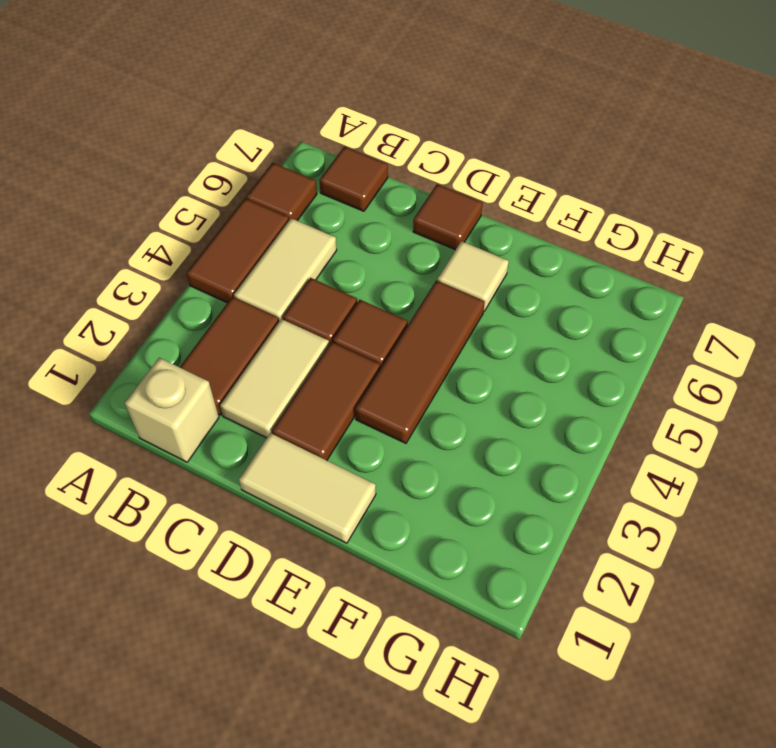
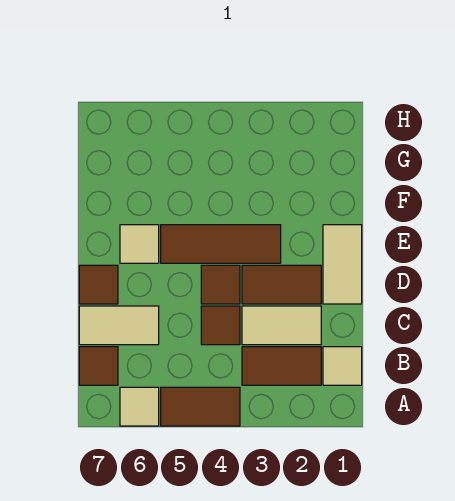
brown tile A6 level 1 -> tan tile A6 level 1
tan brick B1 level 1 -> tan tile B1 level 1
tan tile B4:B5 level 1 -> tan tile C6:C7 level 1

